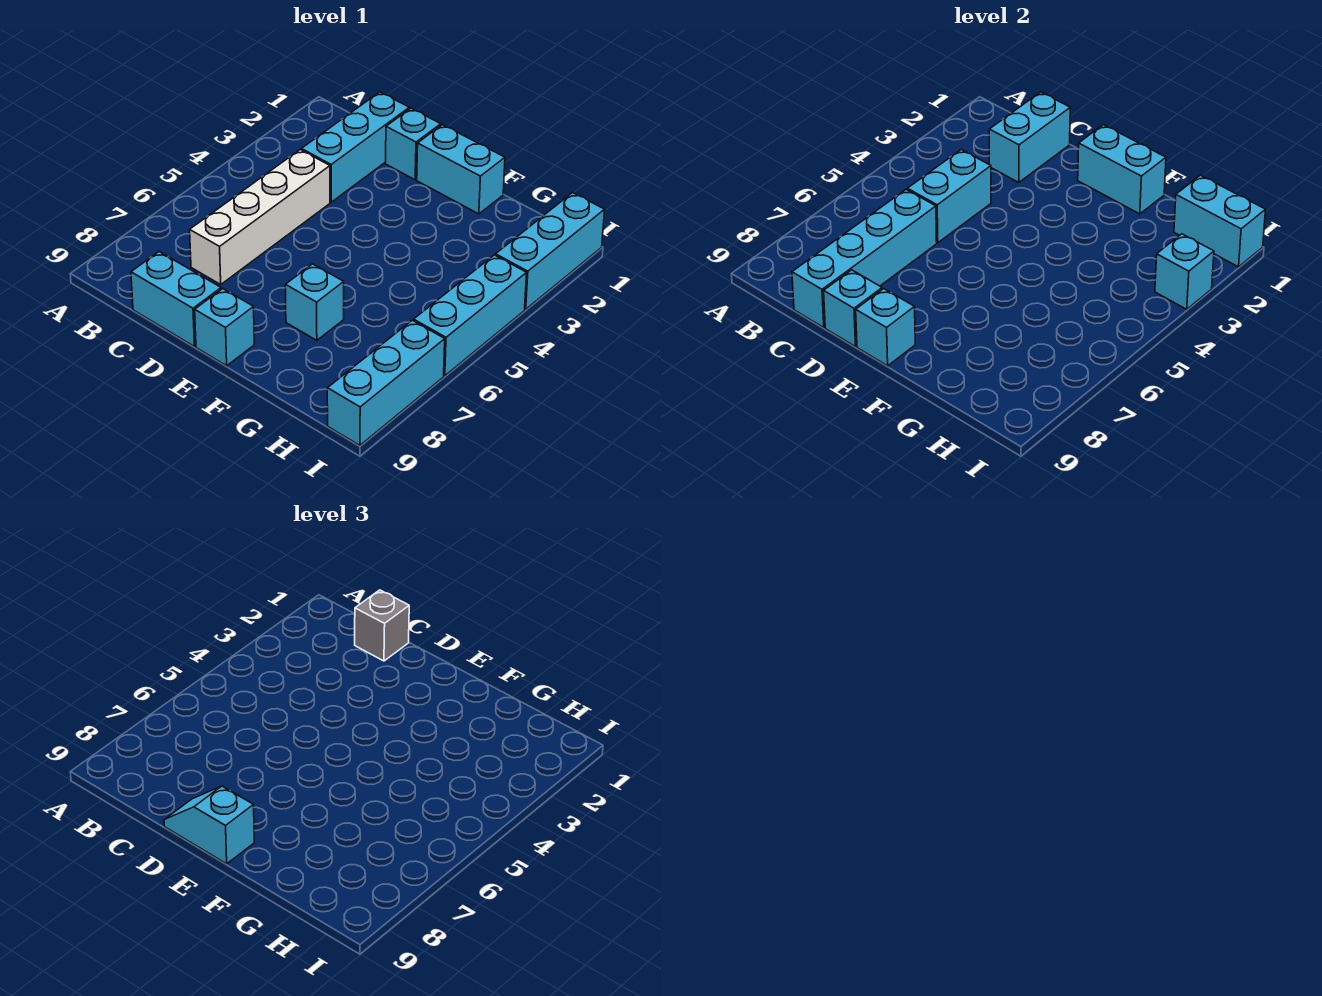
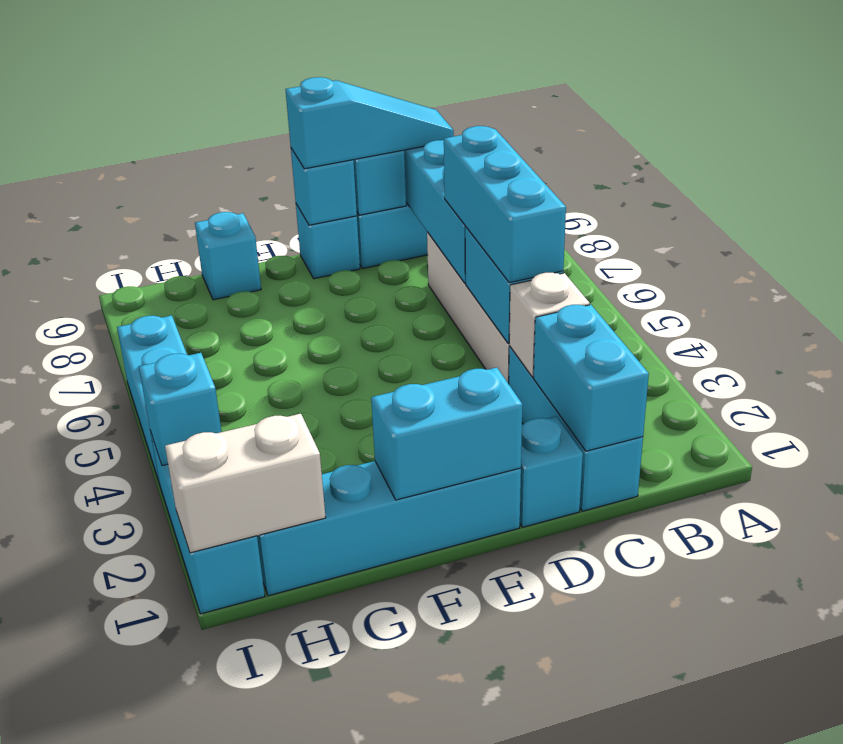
grey brick C1 level 3 -> none
none -> white brick C3 level 2
cyan slope D9:E9 level 3 top E -> cyan slope C9:E9 level 3 top E
cyan brick E1:F1 level 1 -> cyan brick E1:H1 level 1
cyan brick F7 level 1 -> cyan brick G9 level 1
cyan brick H1:I1 level 2 -> white brick H1:I1 level 2
cyan brick I7:I9 level 1 -> cyan brick C4:C6 level 3

